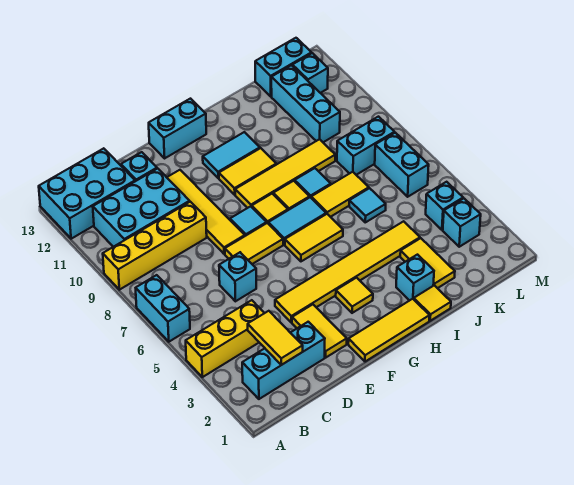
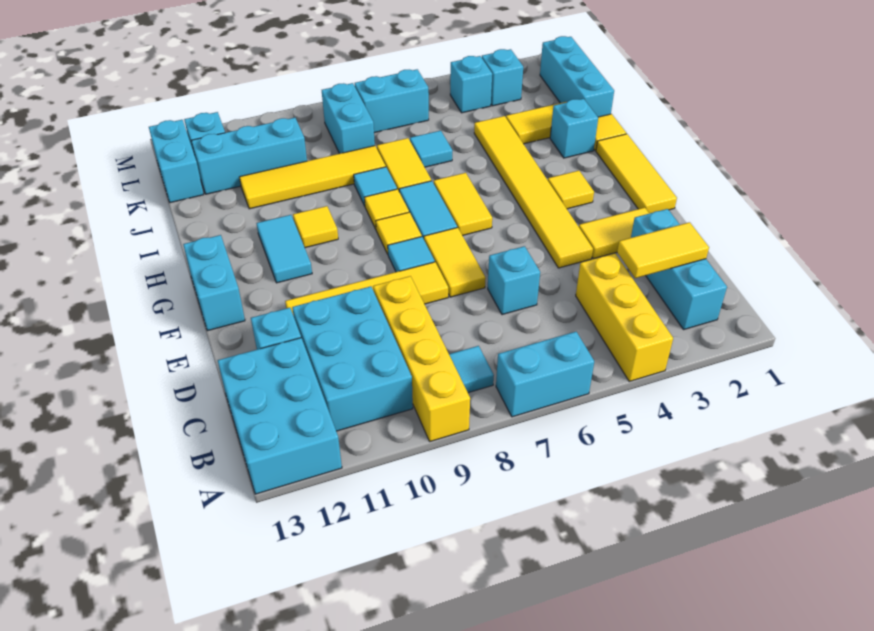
none -> cyan tile B8 level 1
yellow tile G9:J9 level 1 -> yellow tile J8:J11 level 1
yellow tile G10:H10 level 1 -> yellow tile H10 level 1
none -> cyan brick J1:L1 level 1

